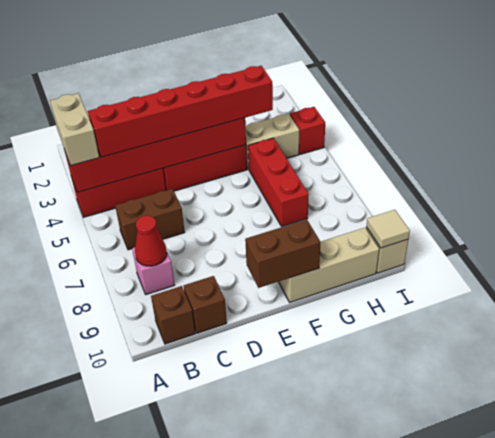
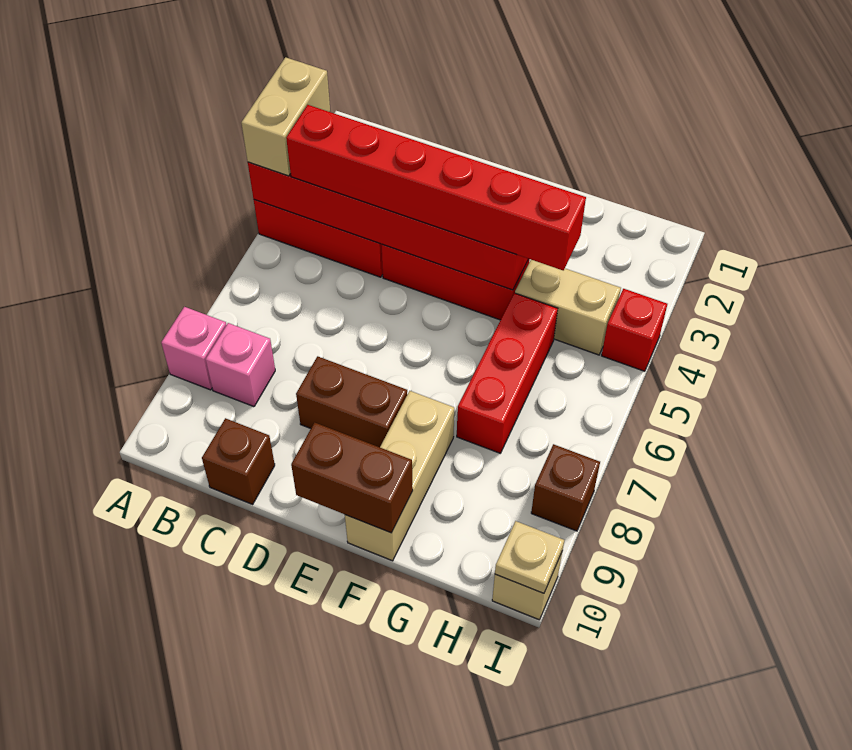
none -> pink brick A8 level 1
brown brick B6:C6 level 1 -> brown brick D8:E8 level 1
red cone B8 level 2 -> none
brown brick B10 level 1 -> brown brick I8 level 1
tan brick F10:H10 level 1 -> tan brick F8:F10 level 1
tan tile I10 level 2 -> tan plate I10 level 2

